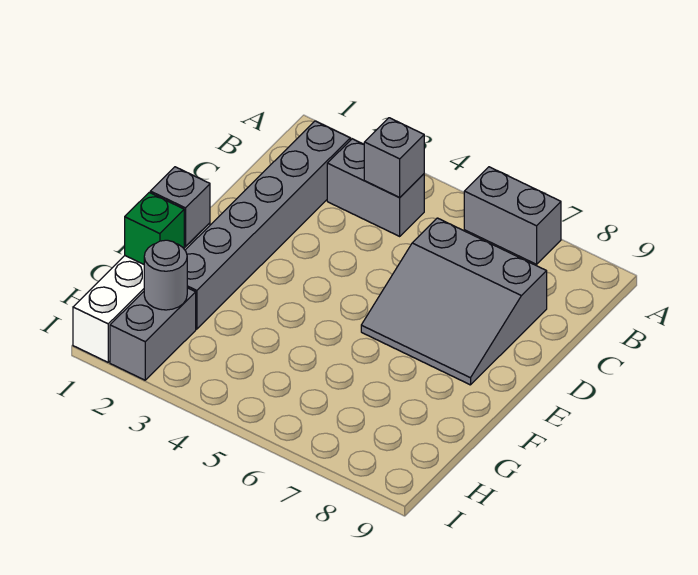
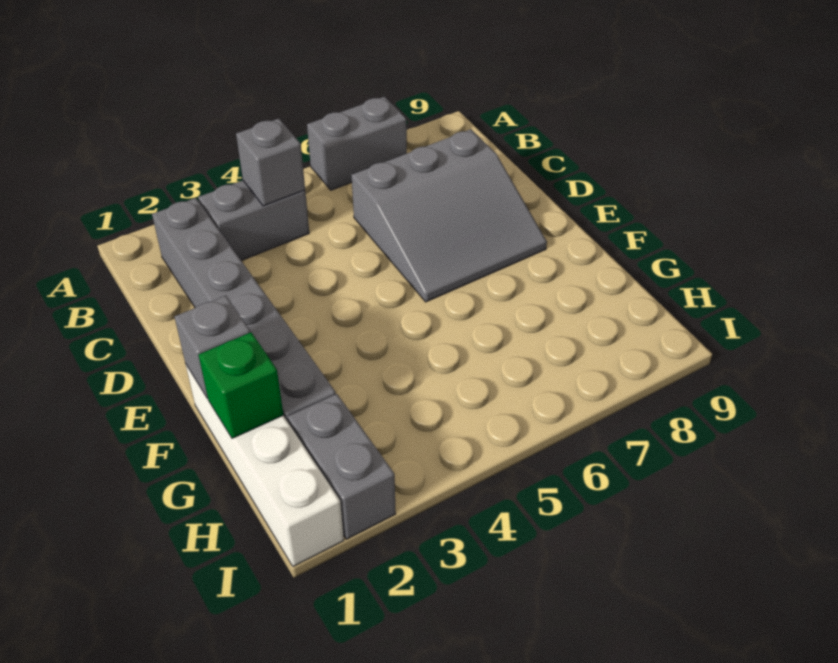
grey round brick H2 level 2 -> none

